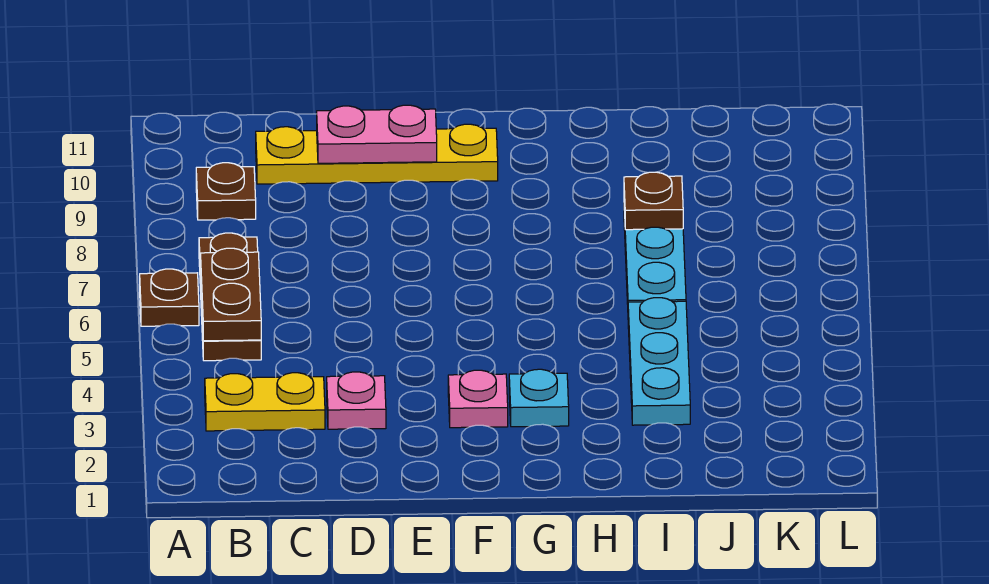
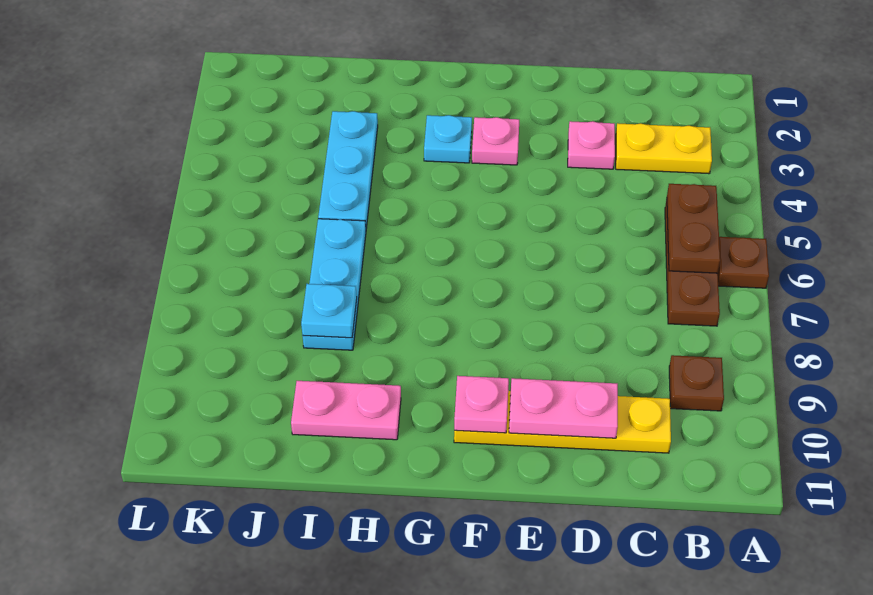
none -> pink plate F10 level 2
none -> pink plate H10:I10 level 1
brown plate I8 level 2 -> cyan plate I8 level 2

